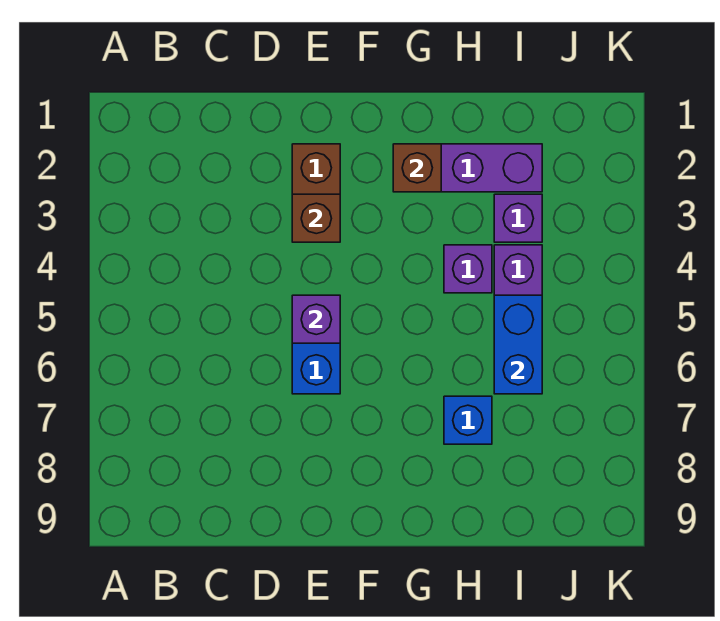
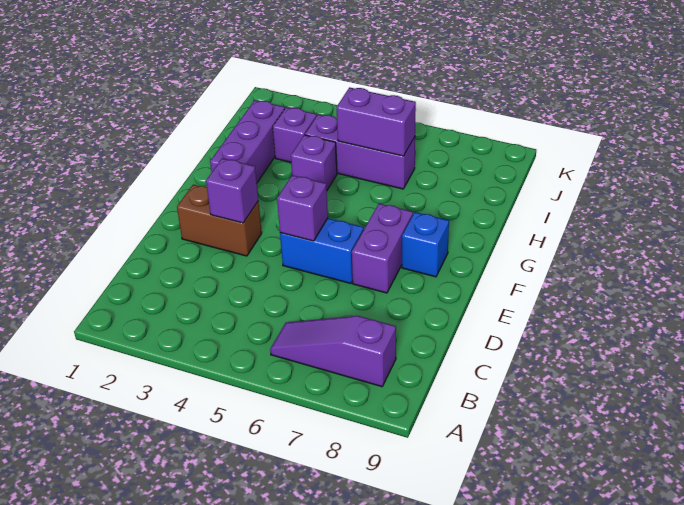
none -> purple slope B6:B8 level 1 top 8
brown brick E3 level 2 -> purple brick E3 level 2
none -> purple brick E7:F7 level 1
brown brick G2 level 2 -> none
blue brick H7 level 1 -> blue brick F8 level 1
blue brick I5:I6 level 2 -> purple brick I5:I6 level 2

